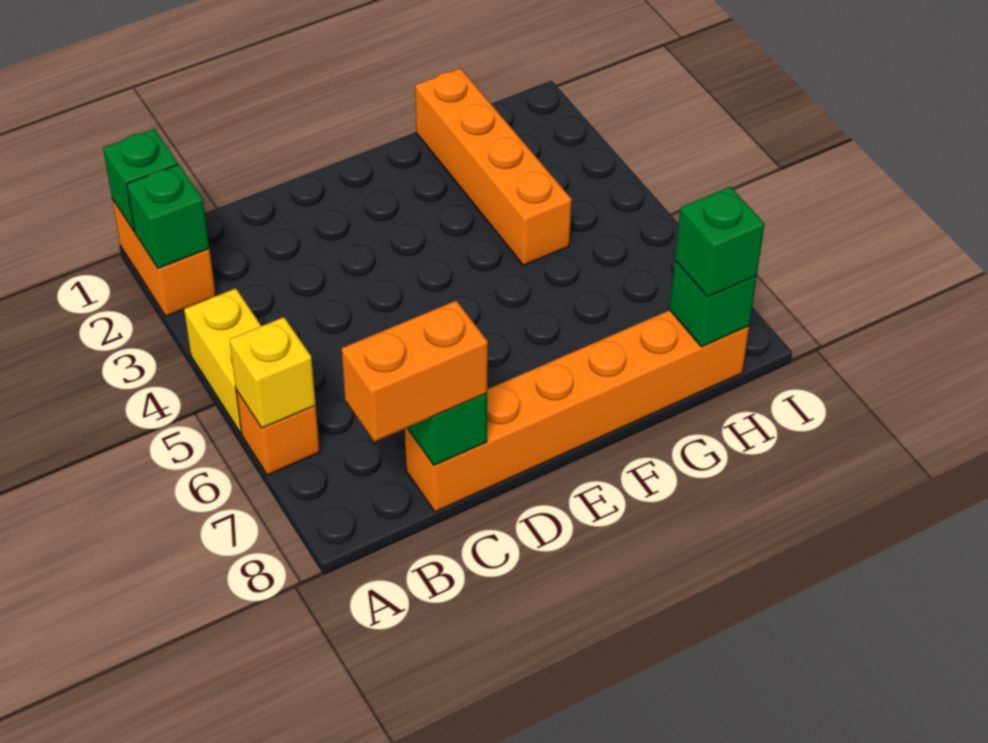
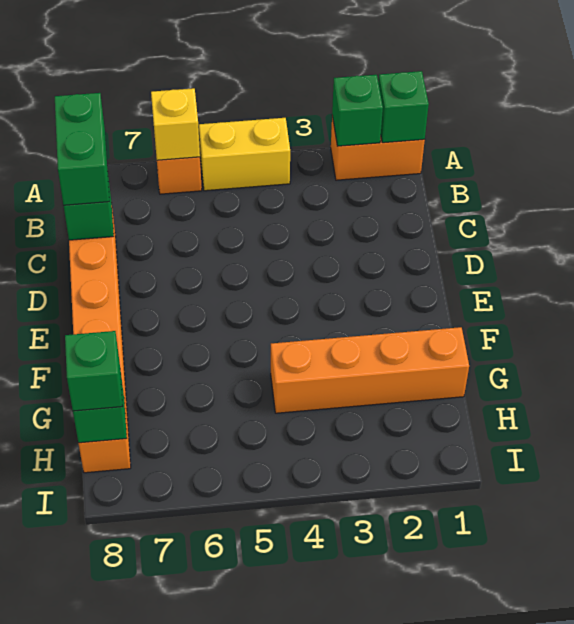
orange brick B8:C8 level 3 -> green brick B8:C8 level 3

